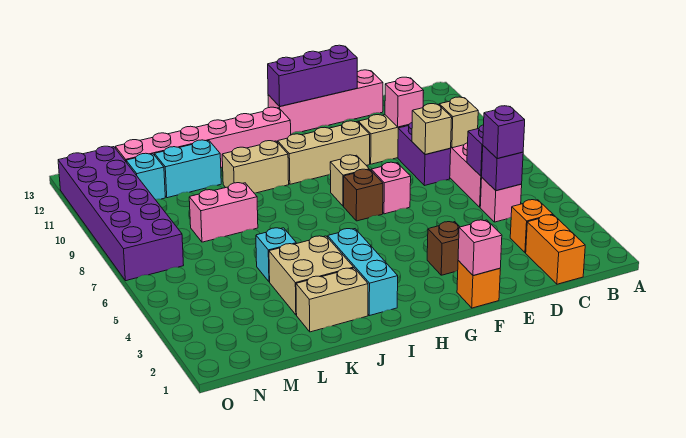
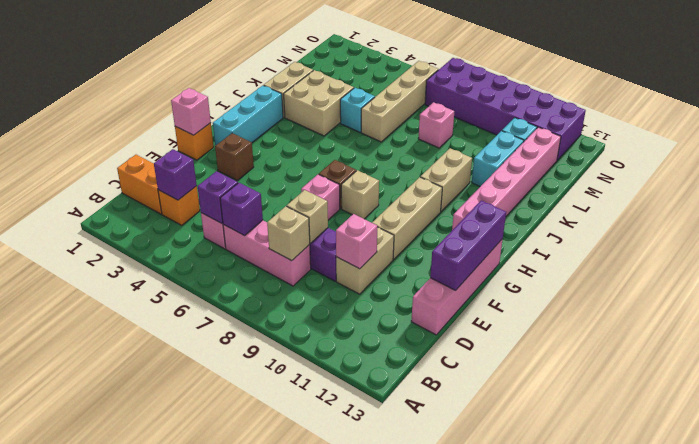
purple brick C5 level 3 -> purple brick C3 level 2
cyan brick I2:I4 level 1 -> cyan brick G2:I2 level 1
none -> tan brick K6:N6 level 1
pink brick K8:L8 level 1 -> pink brick L8 level 1

